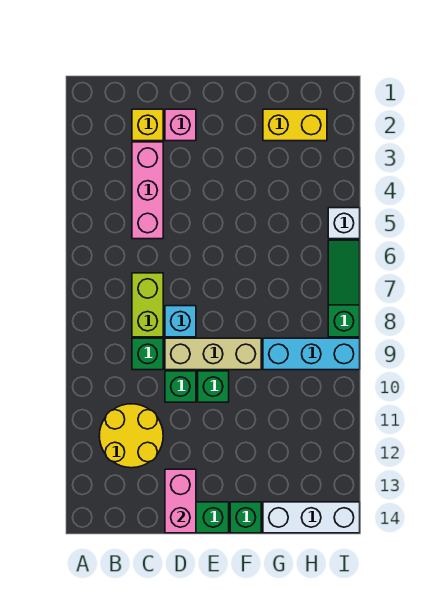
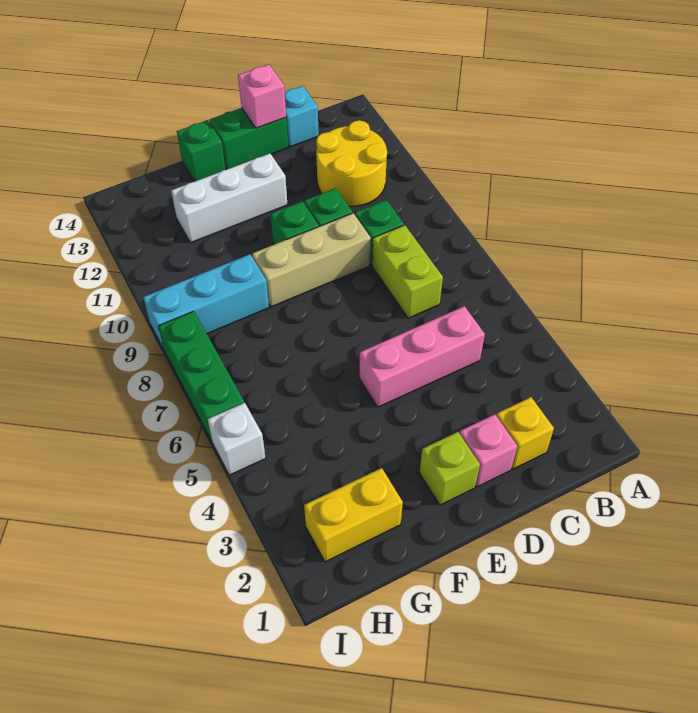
pink brick C3:C5 level 1 -> pink brick C5:E5 level 1
cyan brick D8 level 1 -> cyan brick C14 level 1
pink brick D13:D14 level 2 -> pink brick D14 level 2
none -> lime brick E2 level 1
white brick G14:I14 level 1 -> white brick E12:G12 level 1
green slope I6:I8 level 1 top 8 -> green brick I6:I8 level 1

